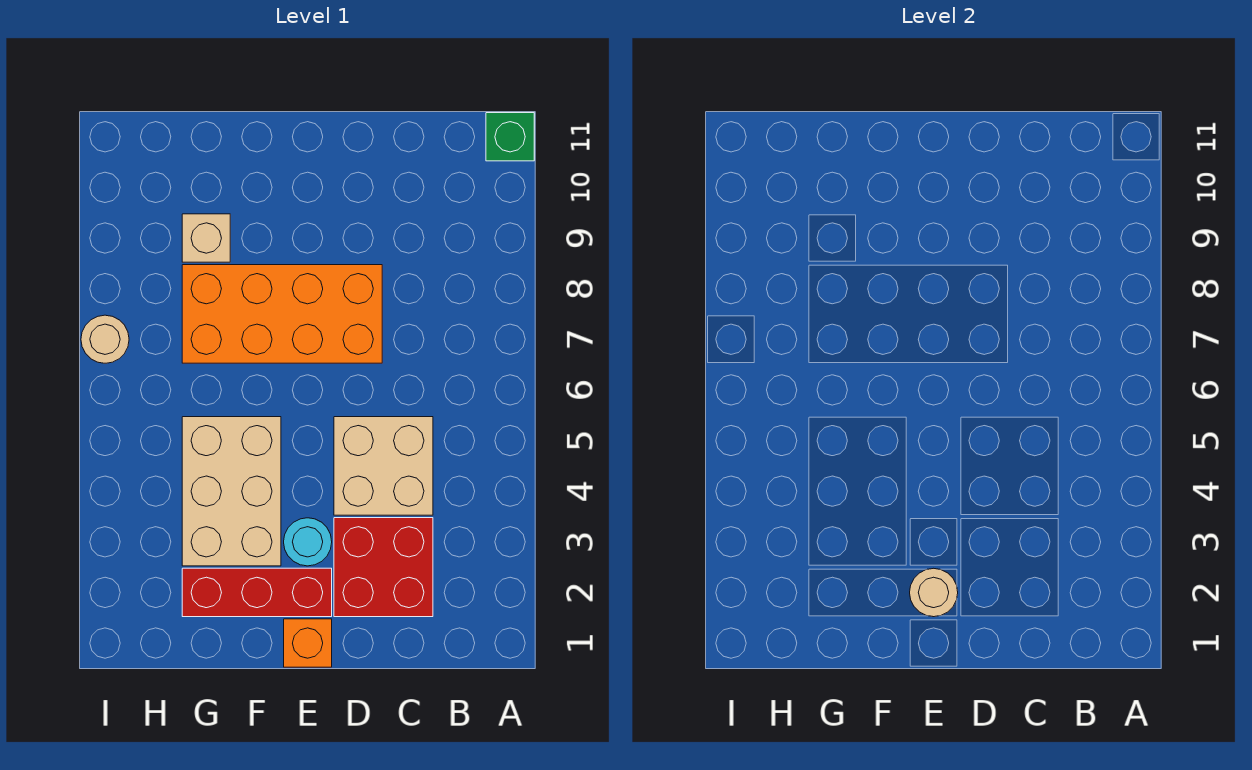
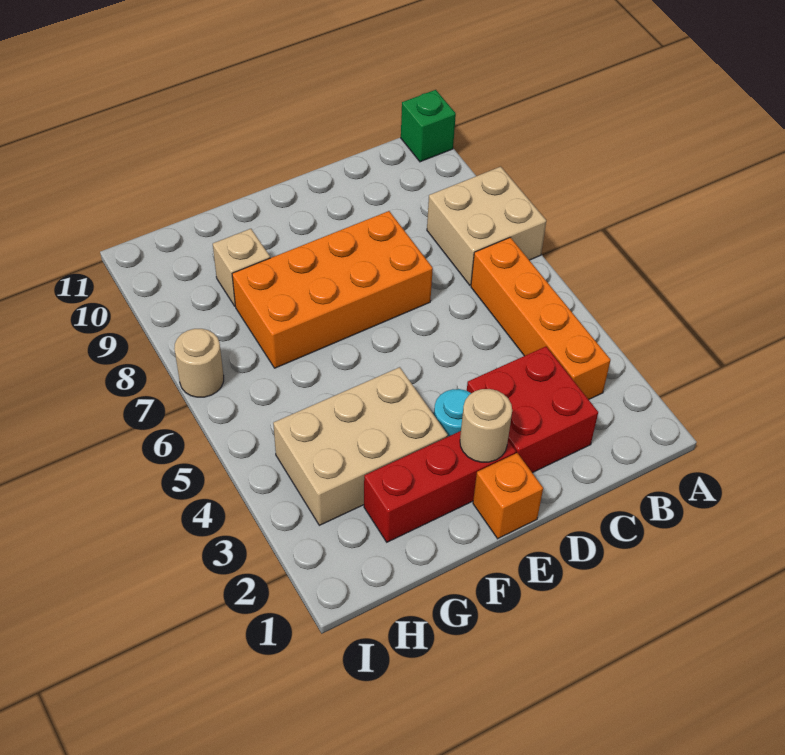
none -> orange brick B3:B6 level 1
tan brick C4:D5 level 1 -> tan brick A7:B8 level 1
tan brick F3:G5 level 1 -> tan brick F3:H4 level 1

